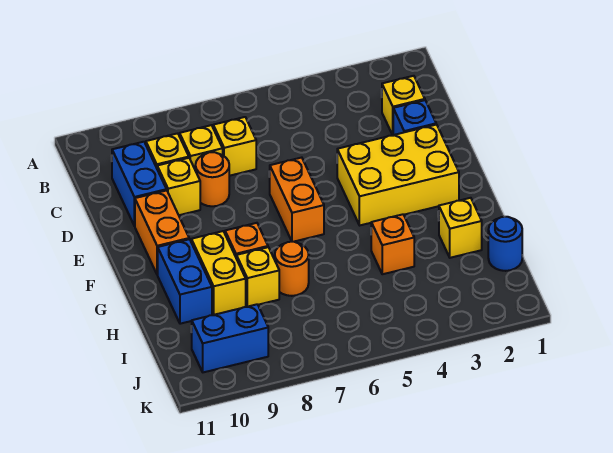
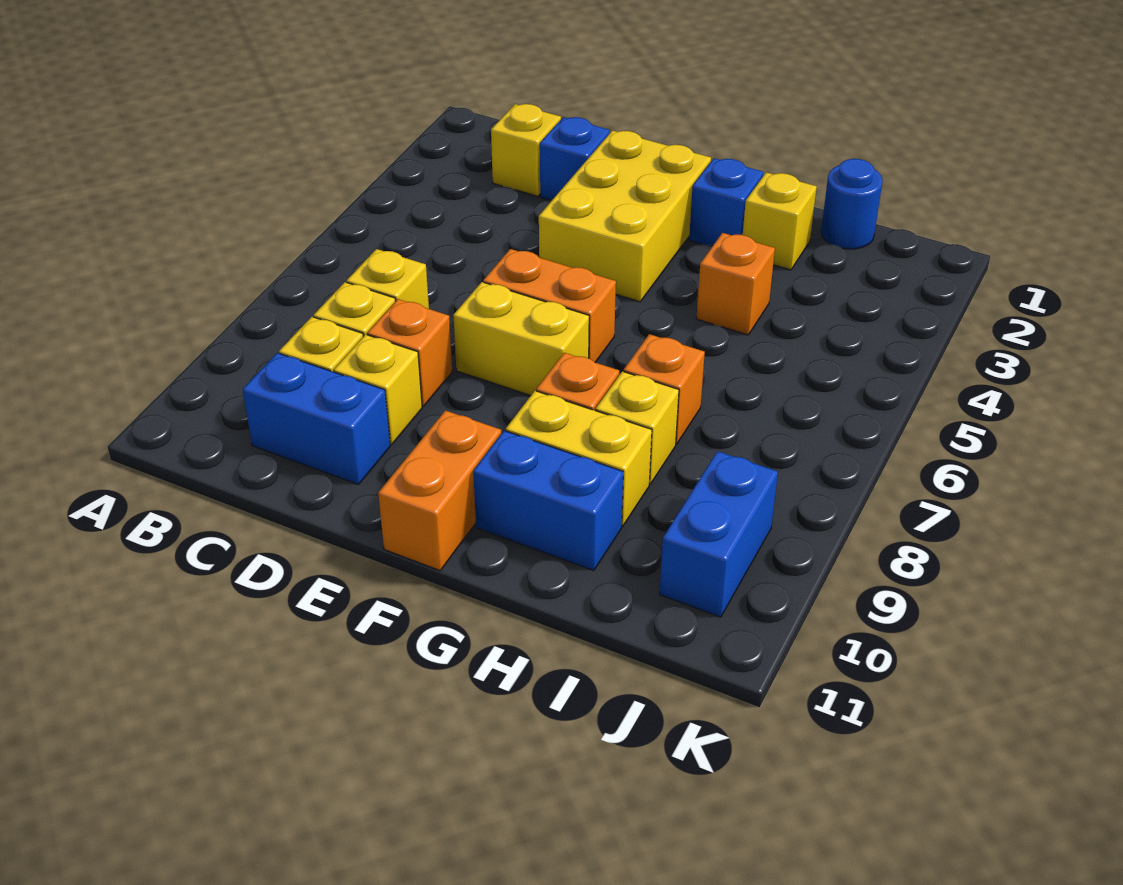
orange round brick D8 level 1 -> orange brick D8 level 1
none -> yellow brick E7:F7 level 1
orange brick E10:F10 level 1 -> orange brick F10:F11 level 1
none -> blue brick G2 level 1
orange round brick H7 level 1 -> orange brick H7 level 1

